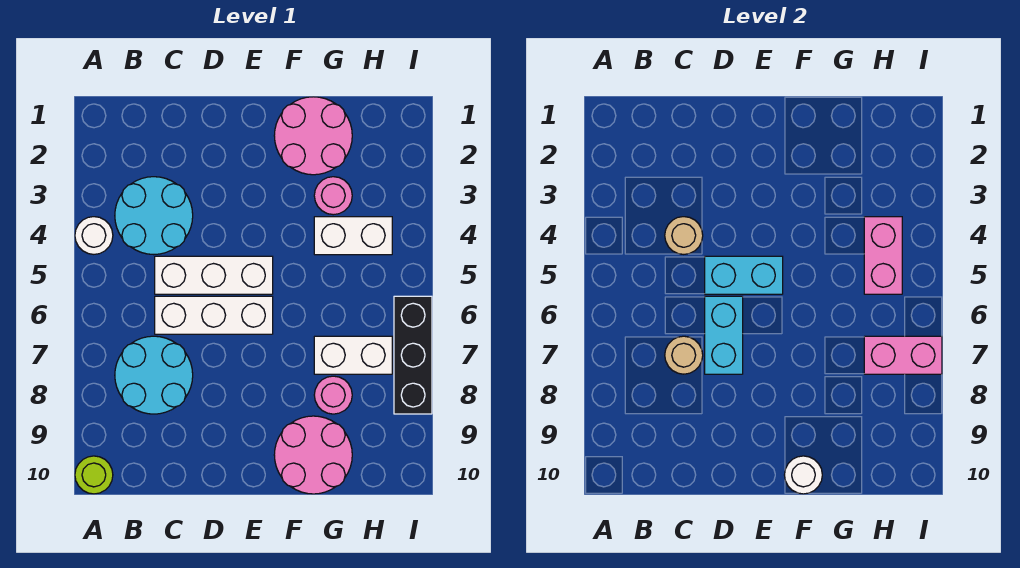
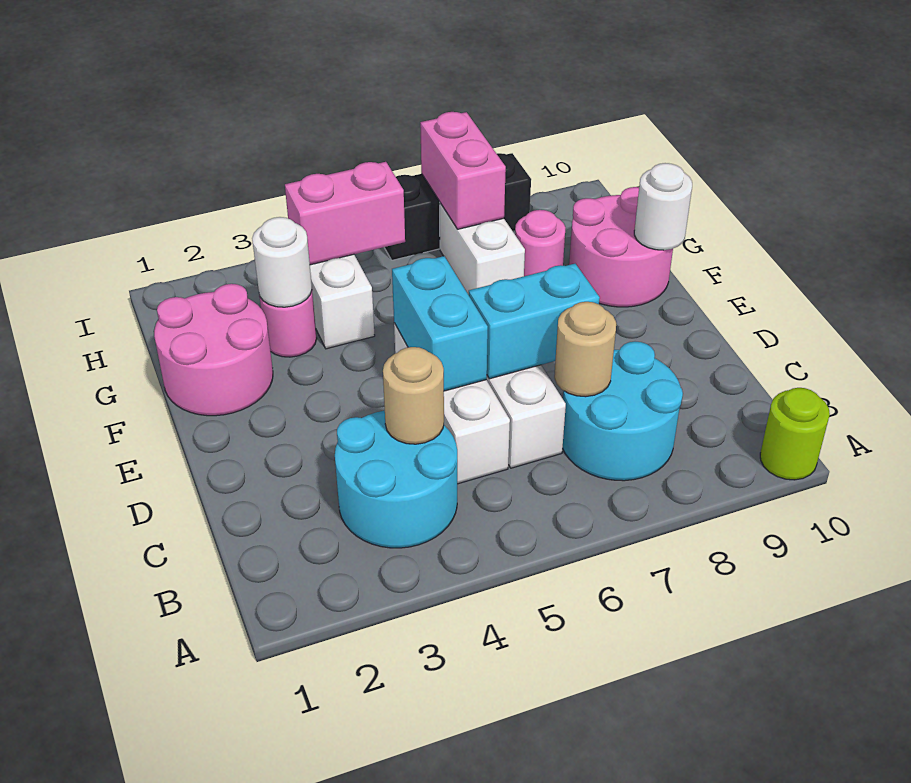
white round brick A4 level 1 -> white round brick G3 level 2

